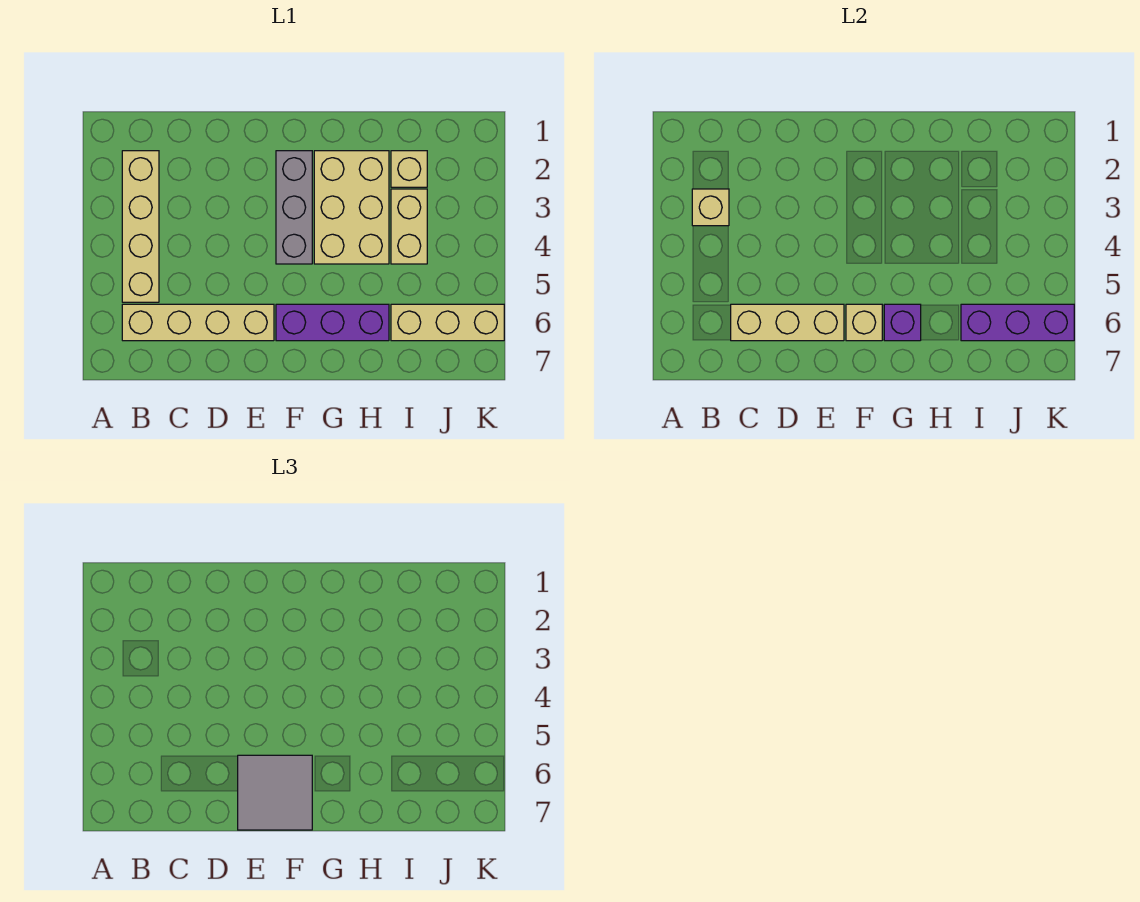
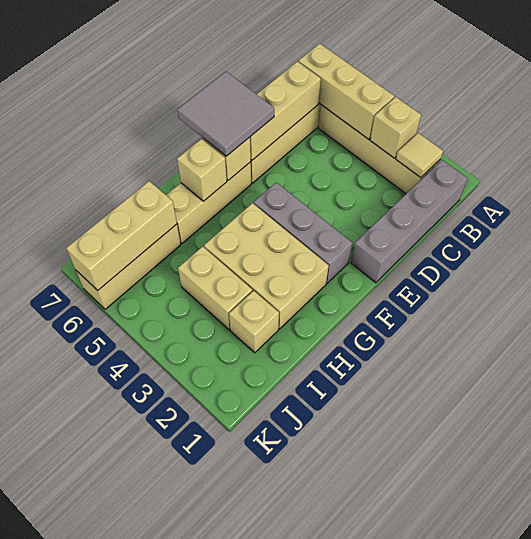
none -> grey brick B1:E1 level 1
none -> tan tile B2 level 2
none -> tan brick B4:B6 level 2
purple brick F6:H6 level 1 -> tan brick F6:H6 level 1
purple brick G6 level 2 -> tan brick G6 level 2
purple brick I6:K6 level 2 -> tan brick I6:K6 level 2

